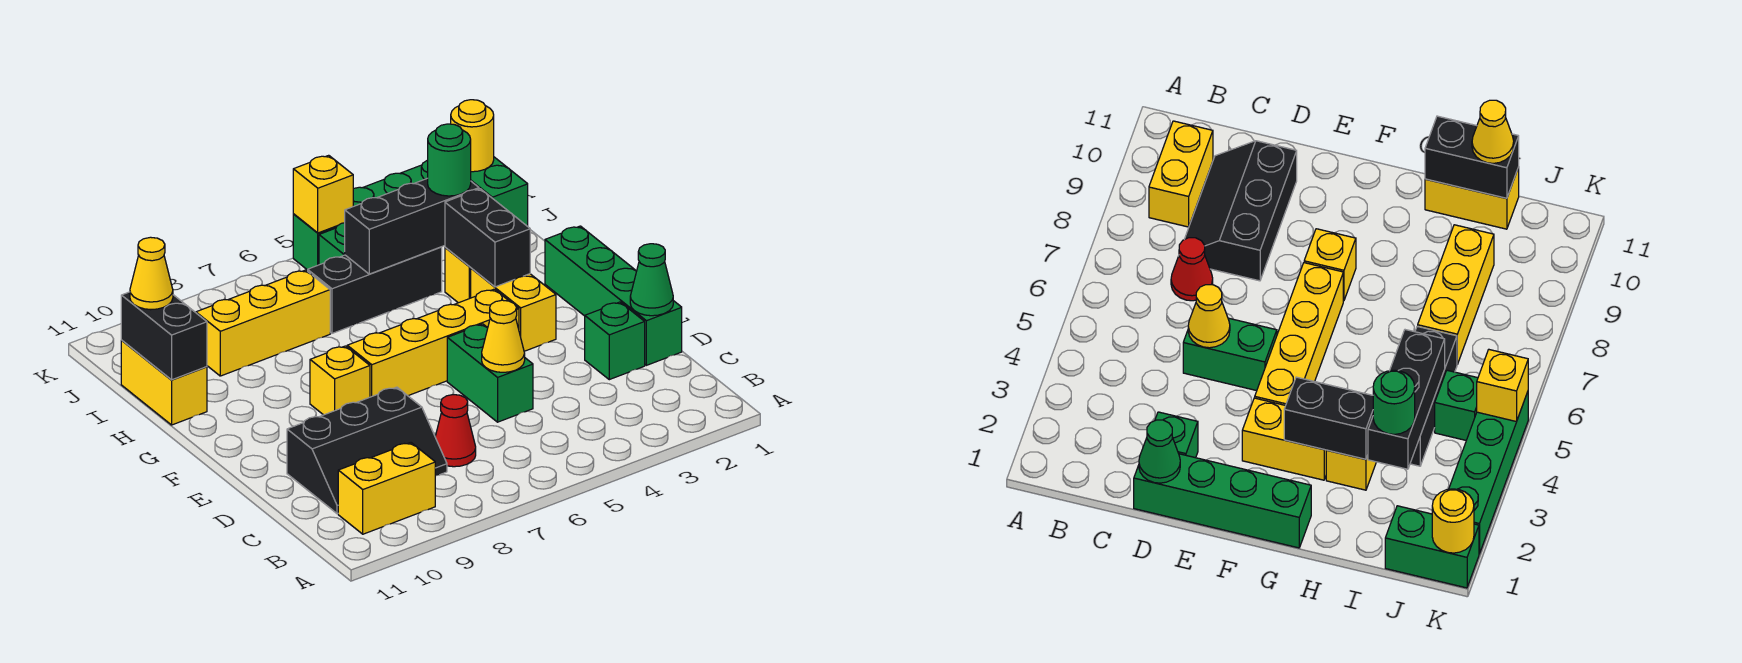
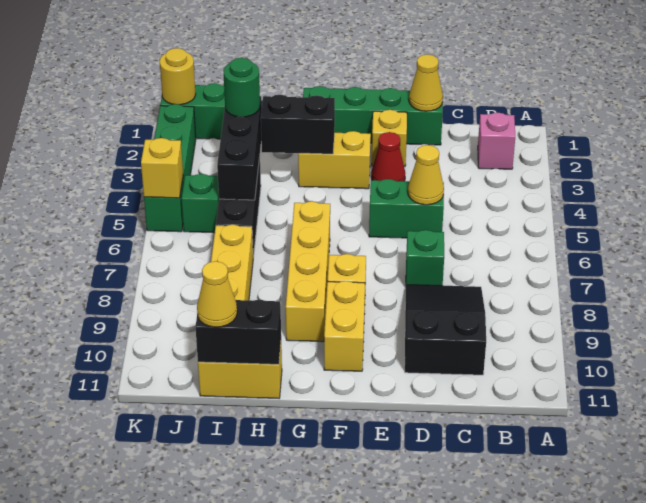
none -> pink brick B2 level 1
yellow brick B9:B10 level 1 -> yellow brick F9:F10 level 1
red cone C7 level 1 -> red cone E3 level 1
black slope C8:D10 level 1 top D -> black slope C8:D10 level 1 top 10
green cone D1 level 2 -> yellow cone D1 level 2
green brick D2 level 1 -> green brick D7 level 1
yellow brick F4:F7 level 1 -> yellow brick G6:G9 level 1
yellow brick H3 level 1 -> yellow brick E2 level 1

